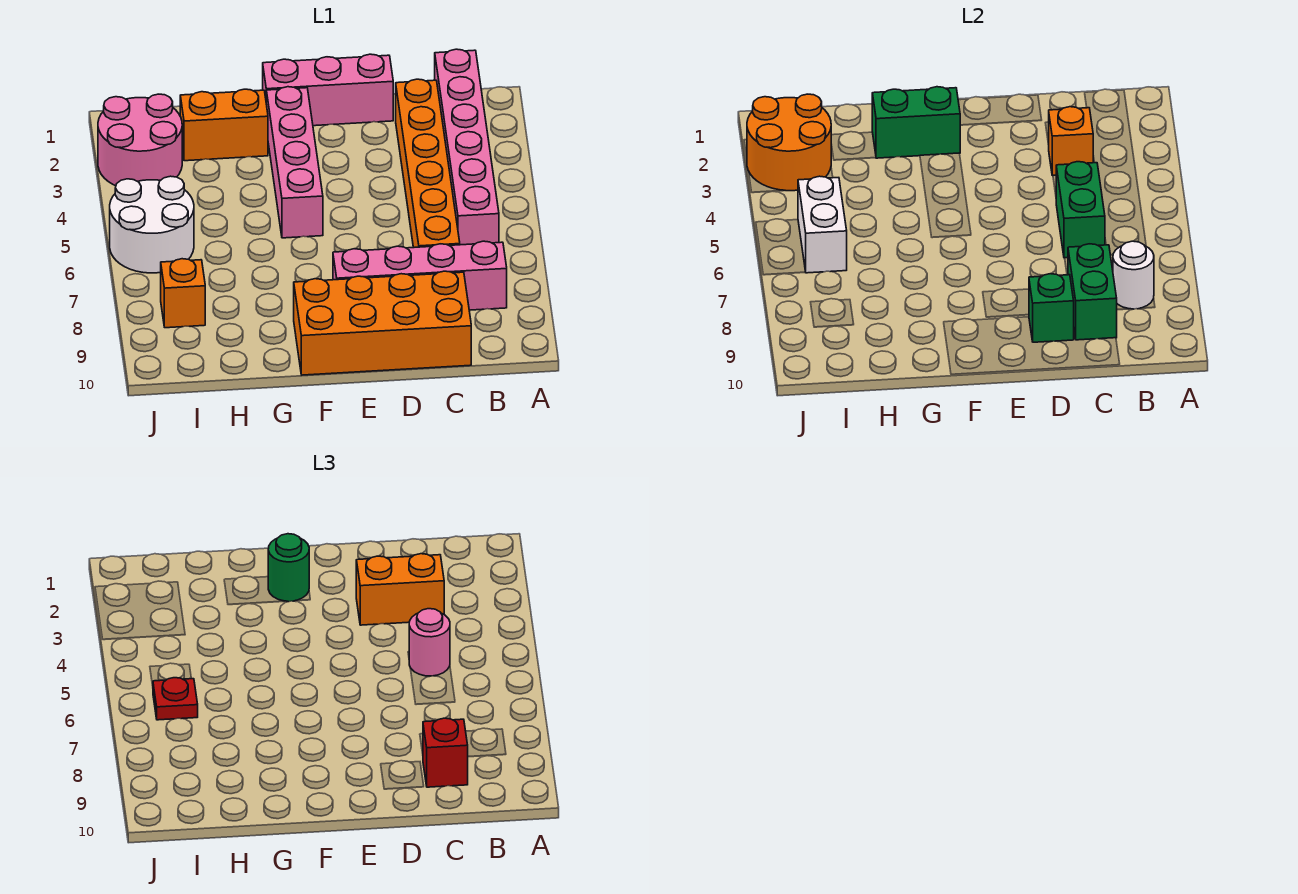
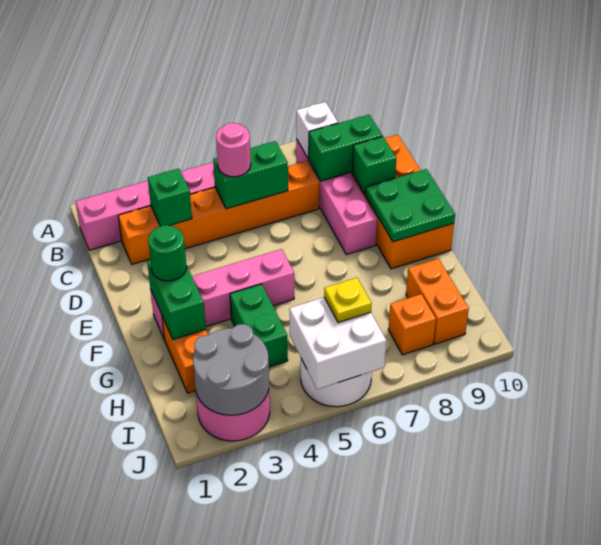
white round brick B8 level 2 -> white brick B8 level 2
orange brick C3 level 2 -> green brick C3 level 2
orange brick C3:D3 level 3 -> orange brick H9:I9 level 1
red brick C9 level 3 -> none
pink brick D1:F1 level 1 -> none
none -> green plate E9:F10 level 2
none -> green brick G4:H4 level 1
orange round brick I2:J3 level 2 -> grey round brick I2:J3 level 2
white brick I5:I6 level 2 -> white brick I5:J6 level 2
red plate I6 level 3 -> yellow plate I6 level 3

